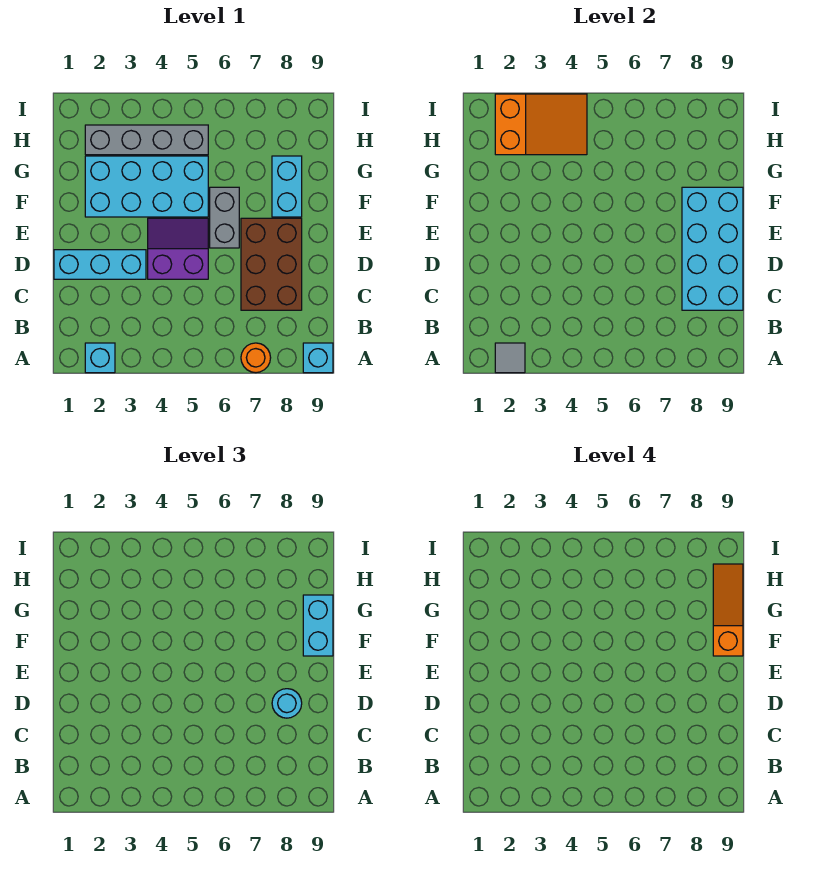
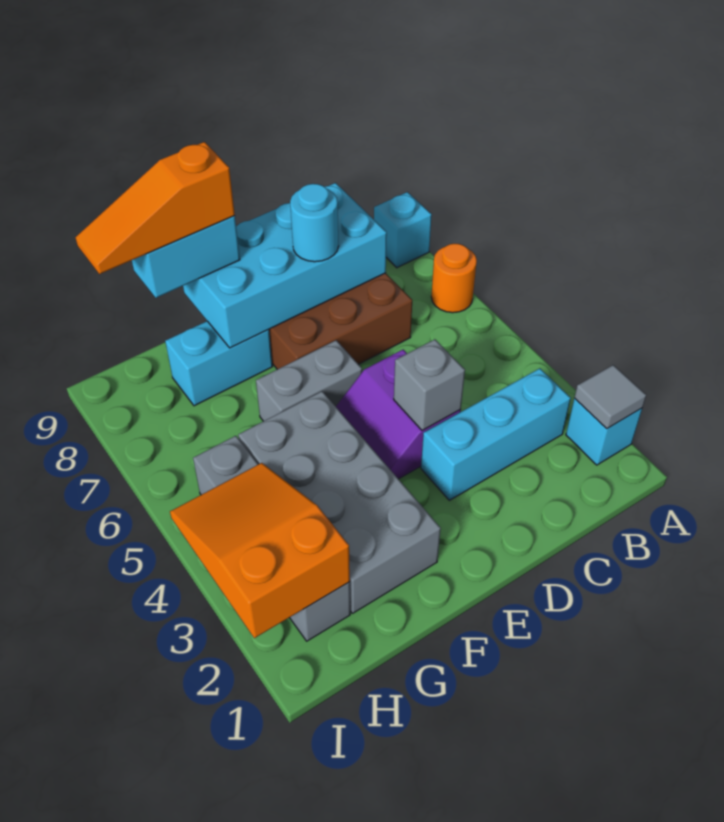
cyan brick D1:D3 level 1 -> cyan brick B3:D3 level 1
none -> grey brick D4 level 2
cyan brick F2:G5 level 1 -> grey brick F2:G5 level 1

